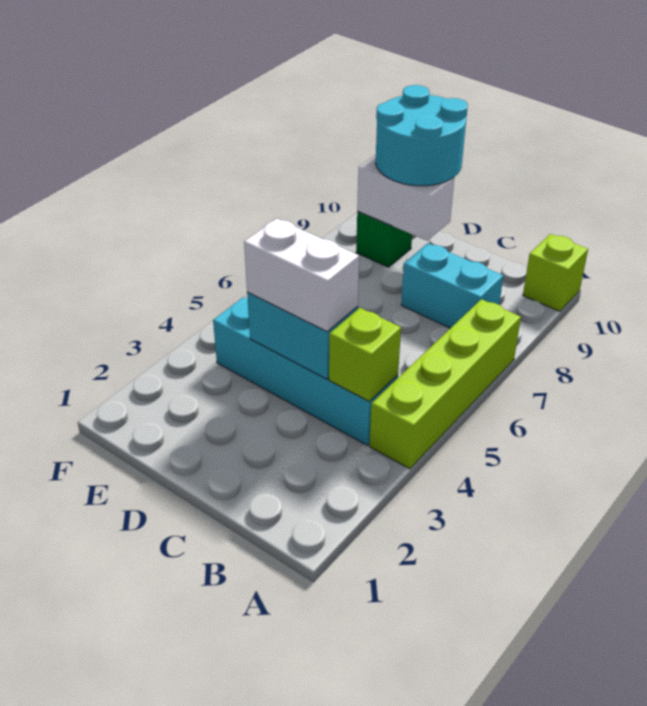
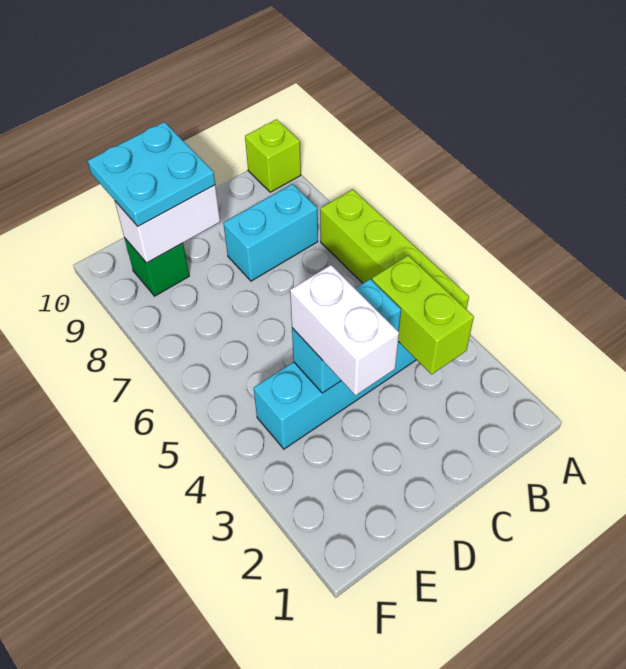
lime brick B4 level 2 -> lime brick B3:B4 level 2
white brick C4:D4 level 3 -> white brick D3:D4 level 3
cyan round brick D9:E10 level 3 -> cyan plate D9:E10 level 3

